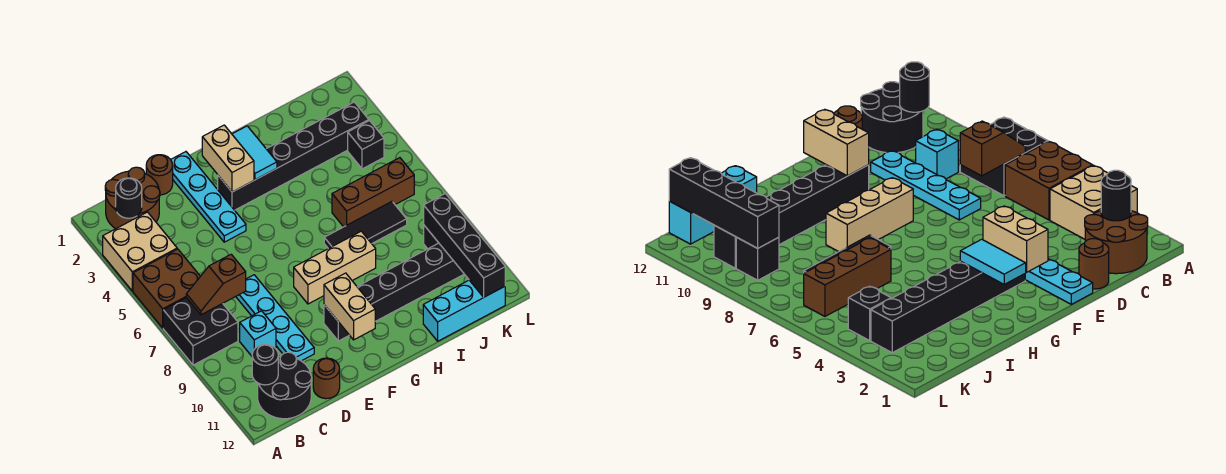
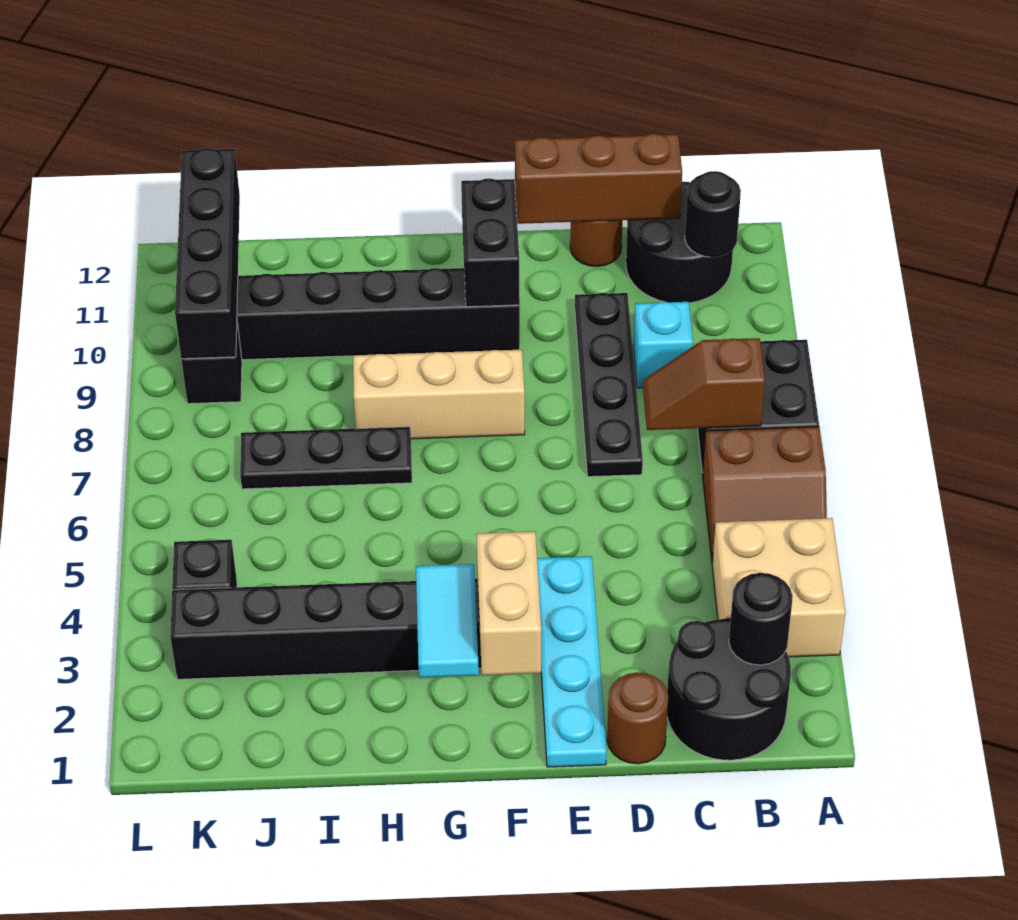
brown brick A5:B6 level 1 -> brown slope A5:B6 level 1 top 6
brown round brick B1:C2 level 1 -> black round brick B1:C2 level 1
brown slope B7:C7 level 2 top C -> brown slope B7:C7 level 2 top B
cyan plate D7:D10 level 1 -> black plate D7:D10 level 1
tan brick F10:F11 level 2 -> black brick F10:F11 level 2
black tile H7:J7 level 1 -> black plate H7:J7 level 1
brown brick I6:K6 level 1 -> brown brick C12:E12 level 2
cyan brick I12:K12 level 1 -> none

